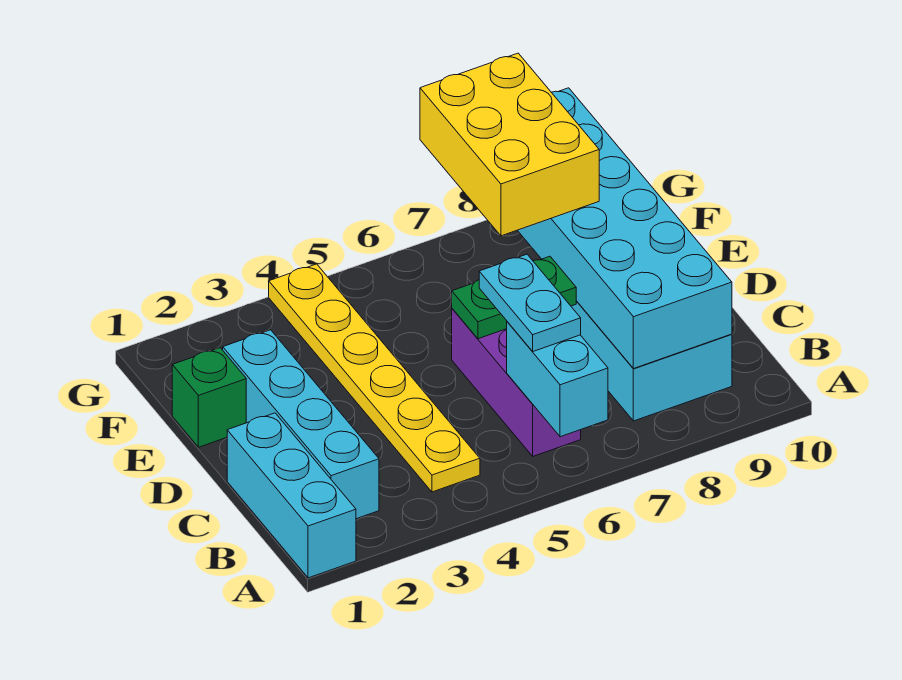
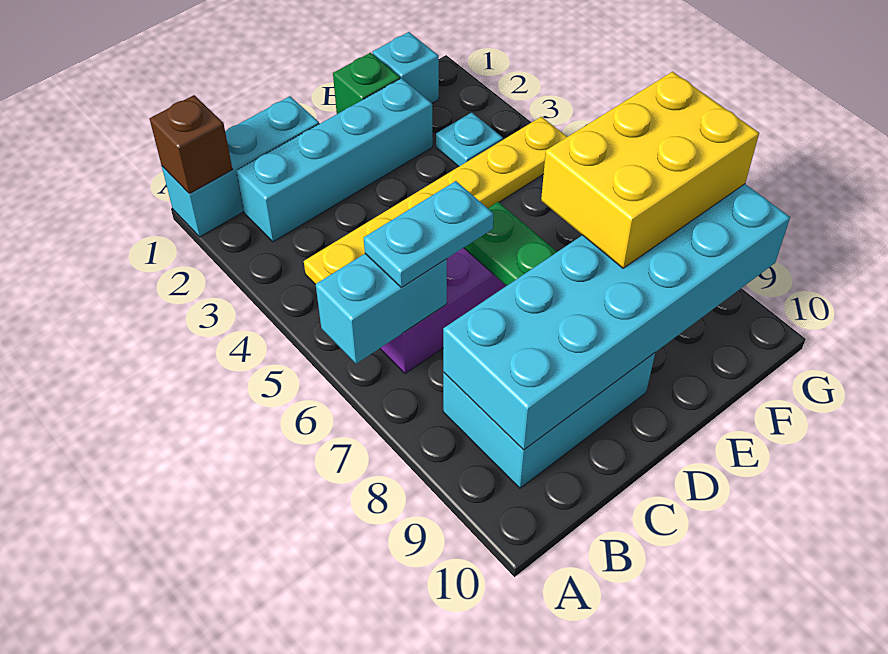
none -> brown brick A1 level 2
none -> cyan brick F1 level 1
none -> cyan plate F3 level 1

